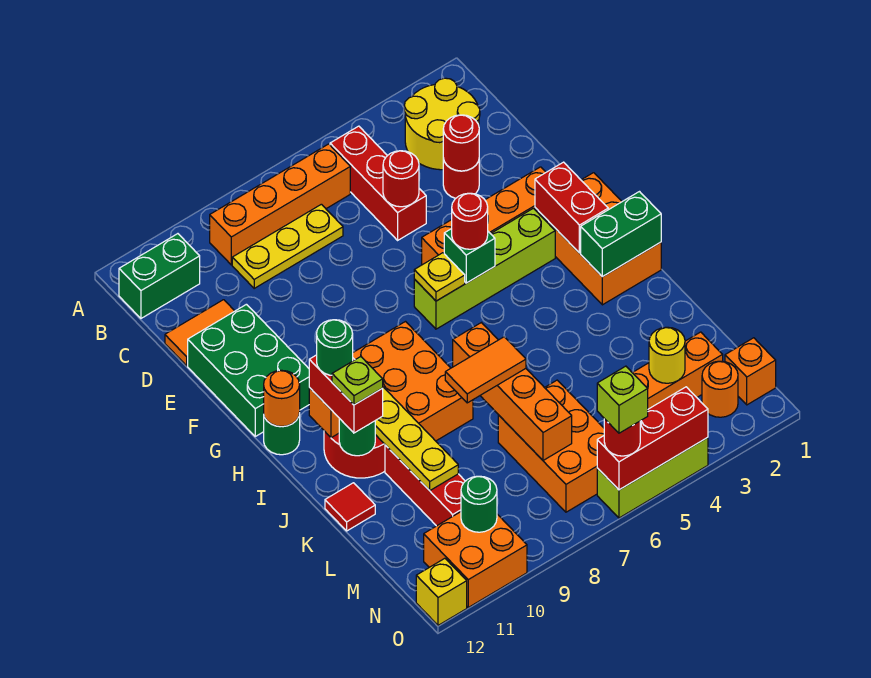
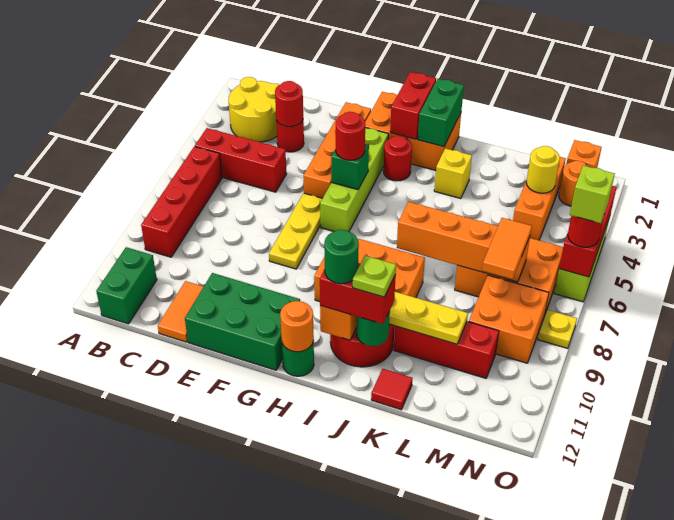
orange brick B6:B9 level 1 -> red brick B6:B9 level 1
yellow plate C7:C9 level 1 -> yellow plate F6:F8 level 1
red round brick D5 level 2 -> red round brick H3 level 1
red brick G2:H2 level 2 -> red brick H1:H2 level 2
yellow plate G6 level 2 -> yellow plate O8 level 1
orange tile K7:K8 level 3 -> orange tile M7:M8 level 3
orange brick N10:O11 level 1 -> orange brick M8:N9 level 1
green round brick N10 level 2 -> none
yellow brick O12 level 1 -> yellow brick J3 level 1

